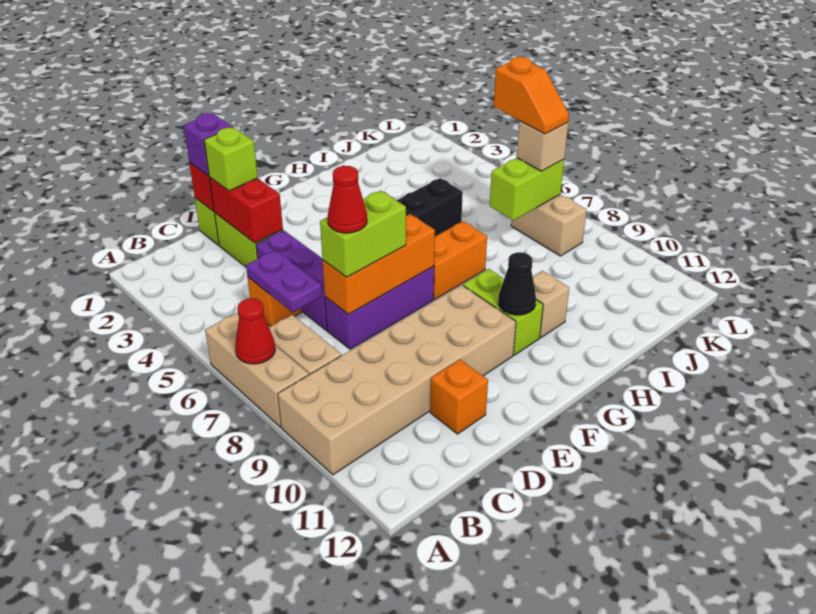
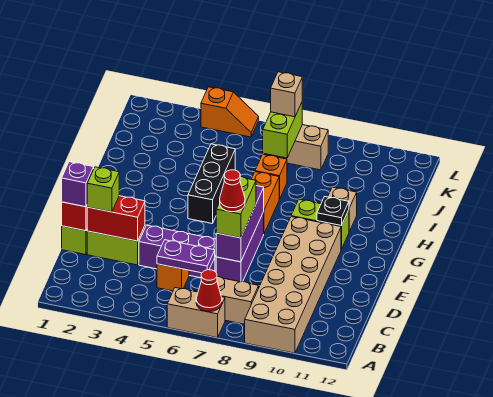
tan brick A6:A8 level 1 -> tan brick A6:A7 level 1
orange brick D7:F7 level 2 -> purple brick D7:F7 level 2
orange brick D11 level 1 -> orange brick I7 level 1
black cone G10 level 2 -> black plate G10 level 2
orange slope K6:K7 level 4 top 6 -> orange slope L4:L5 level 1 top 4

